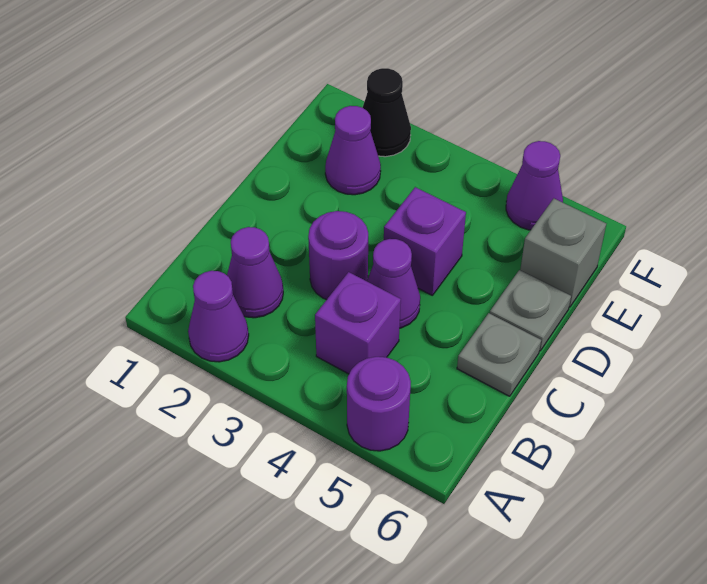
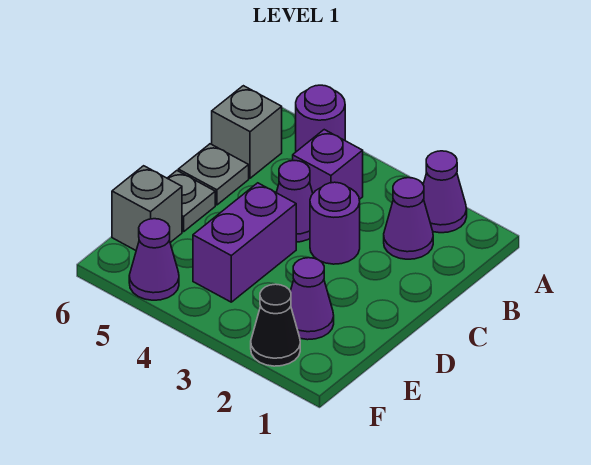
none -> grey brick B6 level 1
purple brick D4 level 1 -> purple brick D4:E4 level 1

